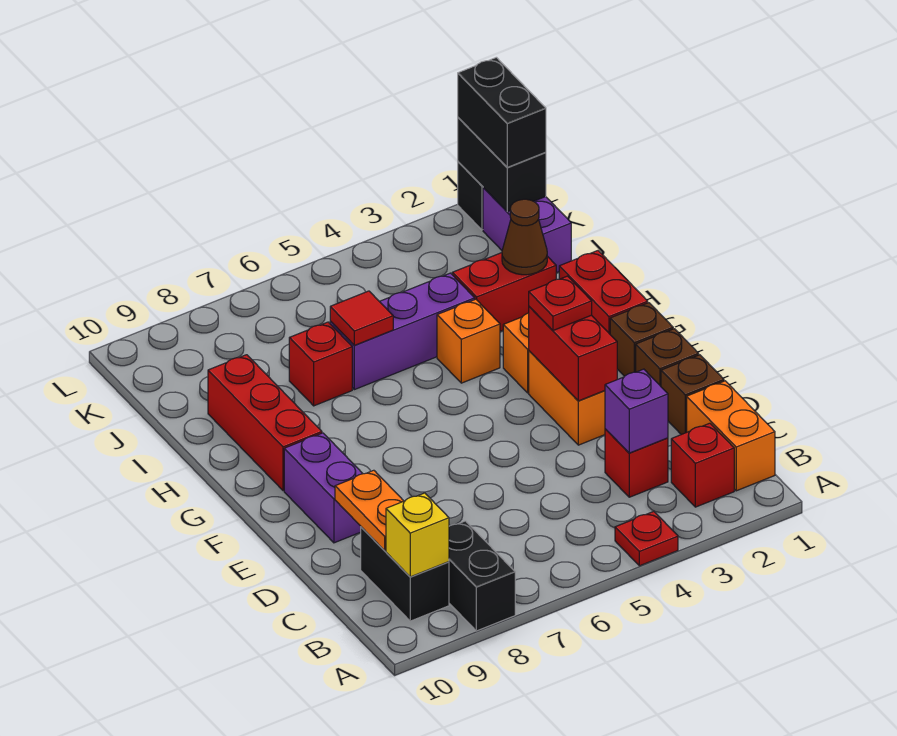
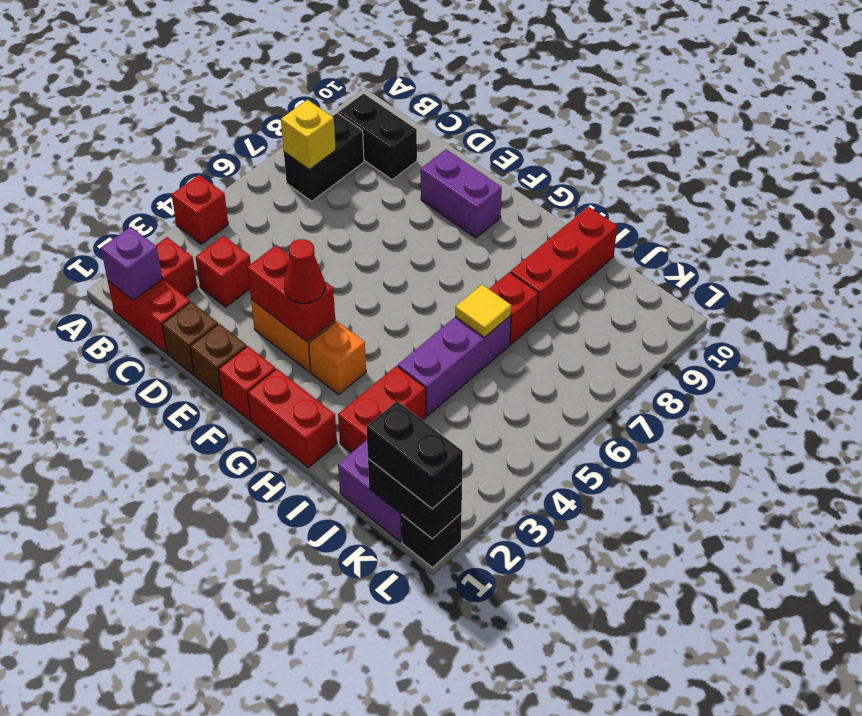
red plate A4 level 1 -> red brick A4 level 1
black brick A8:B8 level 1 -> black brick B7:B8 level 1
orange brick B1:C1 level 1 -> red brick B1:C1 level 1
yellow brick B9 level 2 -> yellow brick B7 level 2
purple brick C3 level 2 -> purple brick B1 level 2
orange plate C9:D9 level 2 -> none
brown brick F1 level 1 -> red brick F1 level 1
red plate F3 level 3 -> red cone F3 level 3
red brick G9:I9 level 1 -> red brick I8:I10 level 1
orange brick H4 level 1 -> none
brown cone I2 level 2 -> none
red tile I6 level 2 -> yellow tile I6 level 2

